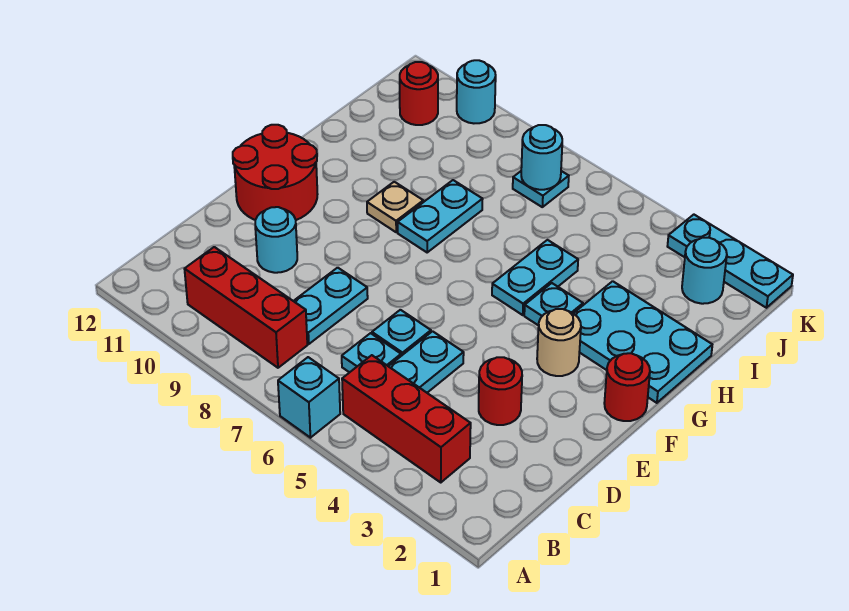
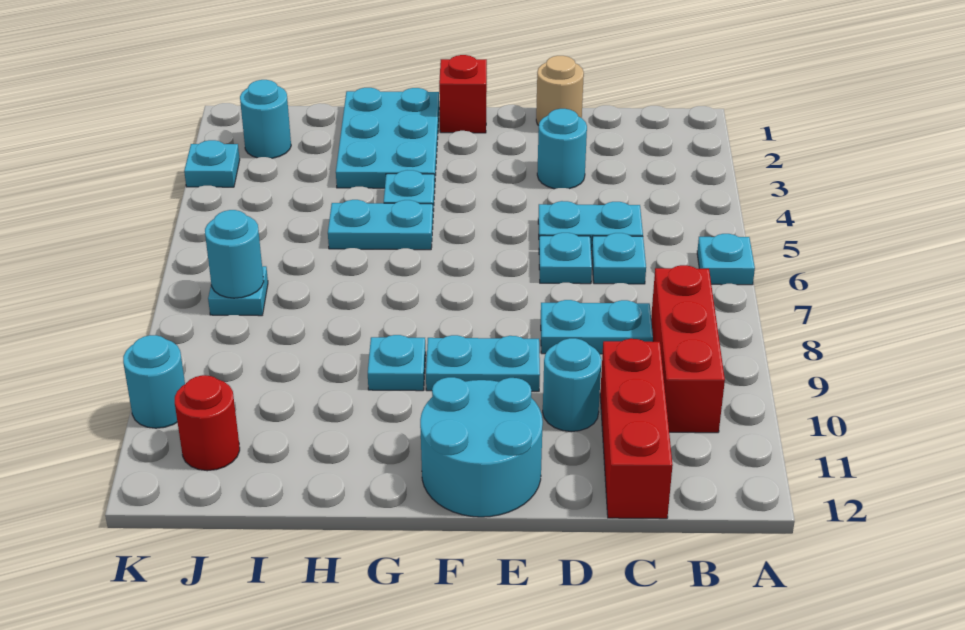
cyan brick A6 level 1 -> cyan plate A6 level 1
red brick B3:B5 level 1 -> red brick C10:C12 level 1
red round brick D3 level 1 -> cyan round brick D3 level 1
red round brick E11:F12 level 1 -> cyan round brick E11:F12 level 1
red round brick F1 level 1 -> red brick F1 level 1
tan round brick F3 level 1 -> tan round brick D1 level 1
cyan plate G8:H8 level 1 -> cyan plate E9:F9 level 1
tan plate G9 level 1 -> cyan plate G9 level 1
cyan plate K1:K3 level 1 -> cyan plate K3 level 1

